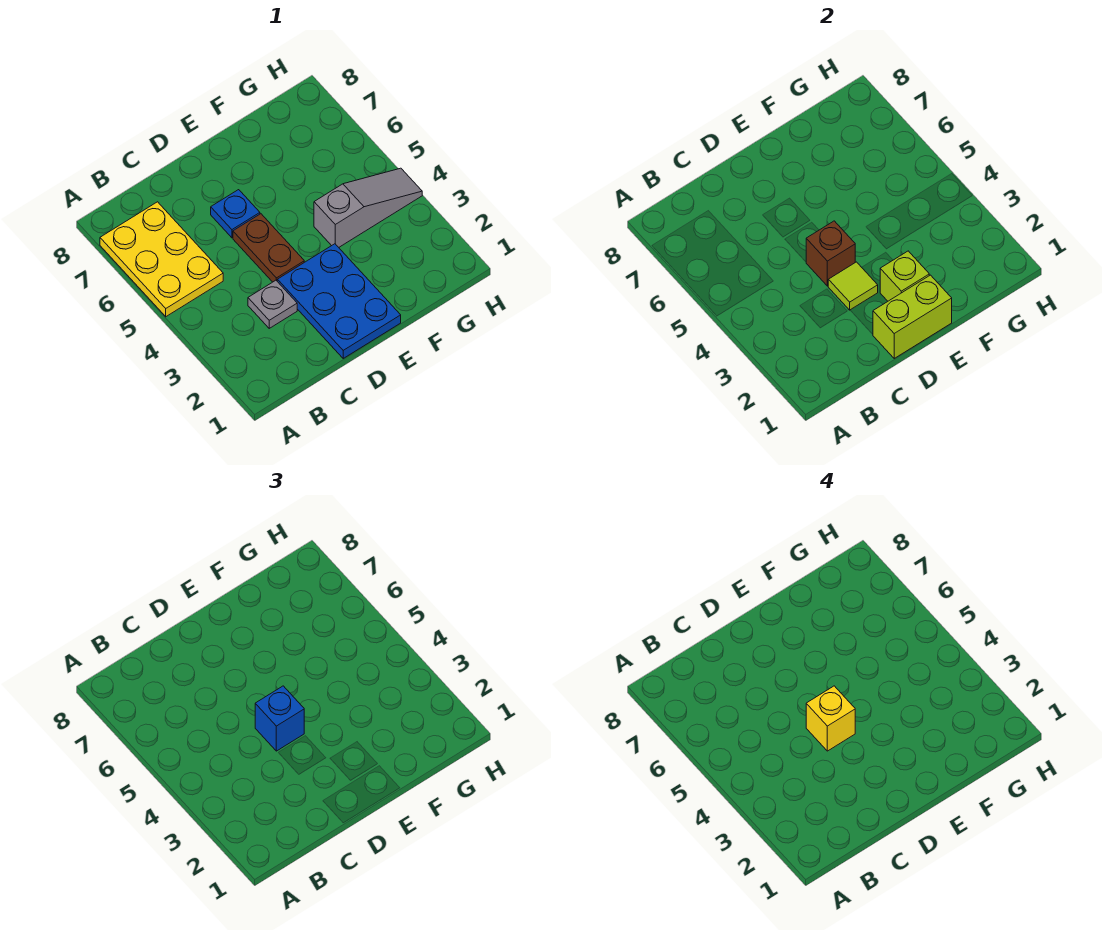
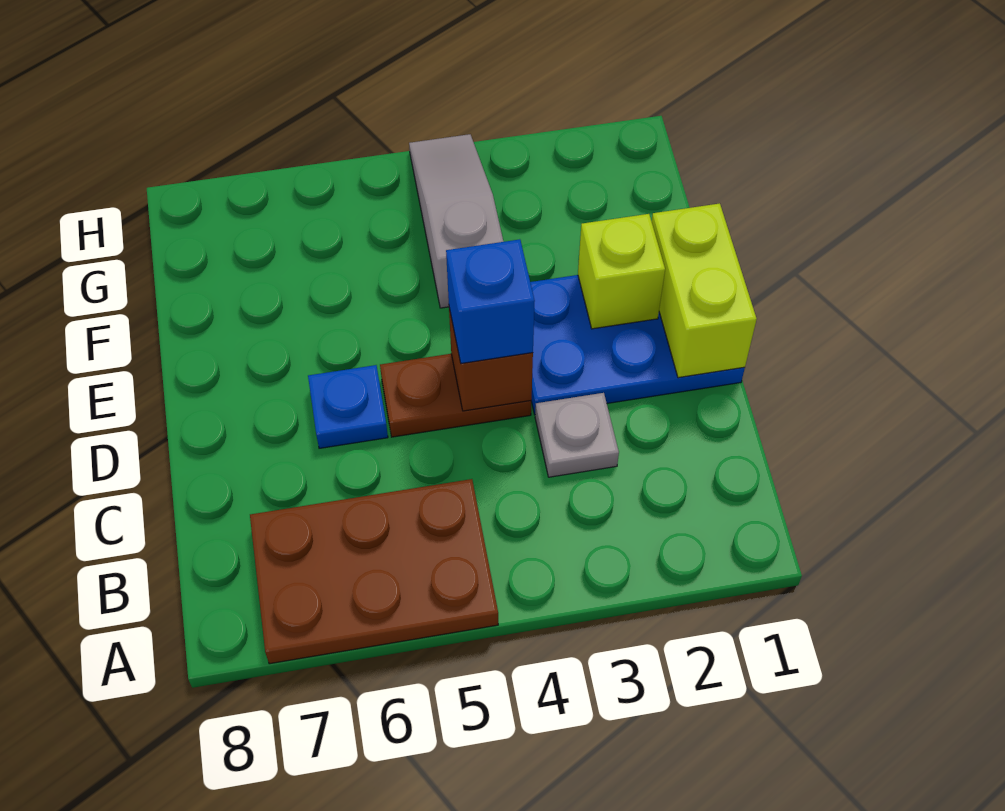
yellow plate A5:B7 level 1 -> brown plate A5:B7 level 1
lime tile D3 level 2 -> none
yellow brick D4 level 4 -> none

